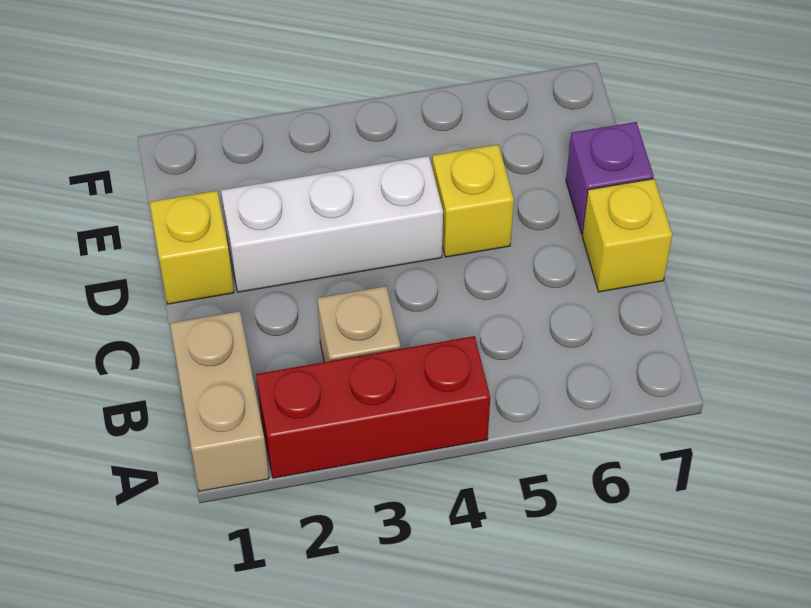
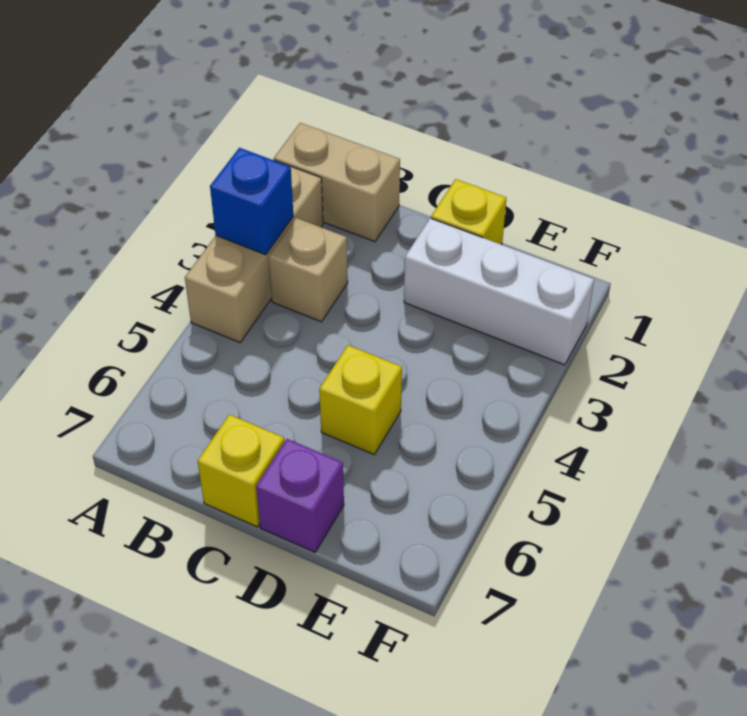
red brick A2:A4 level 1 -> tan brick A2:A4 level 1
none -> blue brick A3 level 2
white brick D2:D4 level 1 -> white brick D2:F2 level 1

